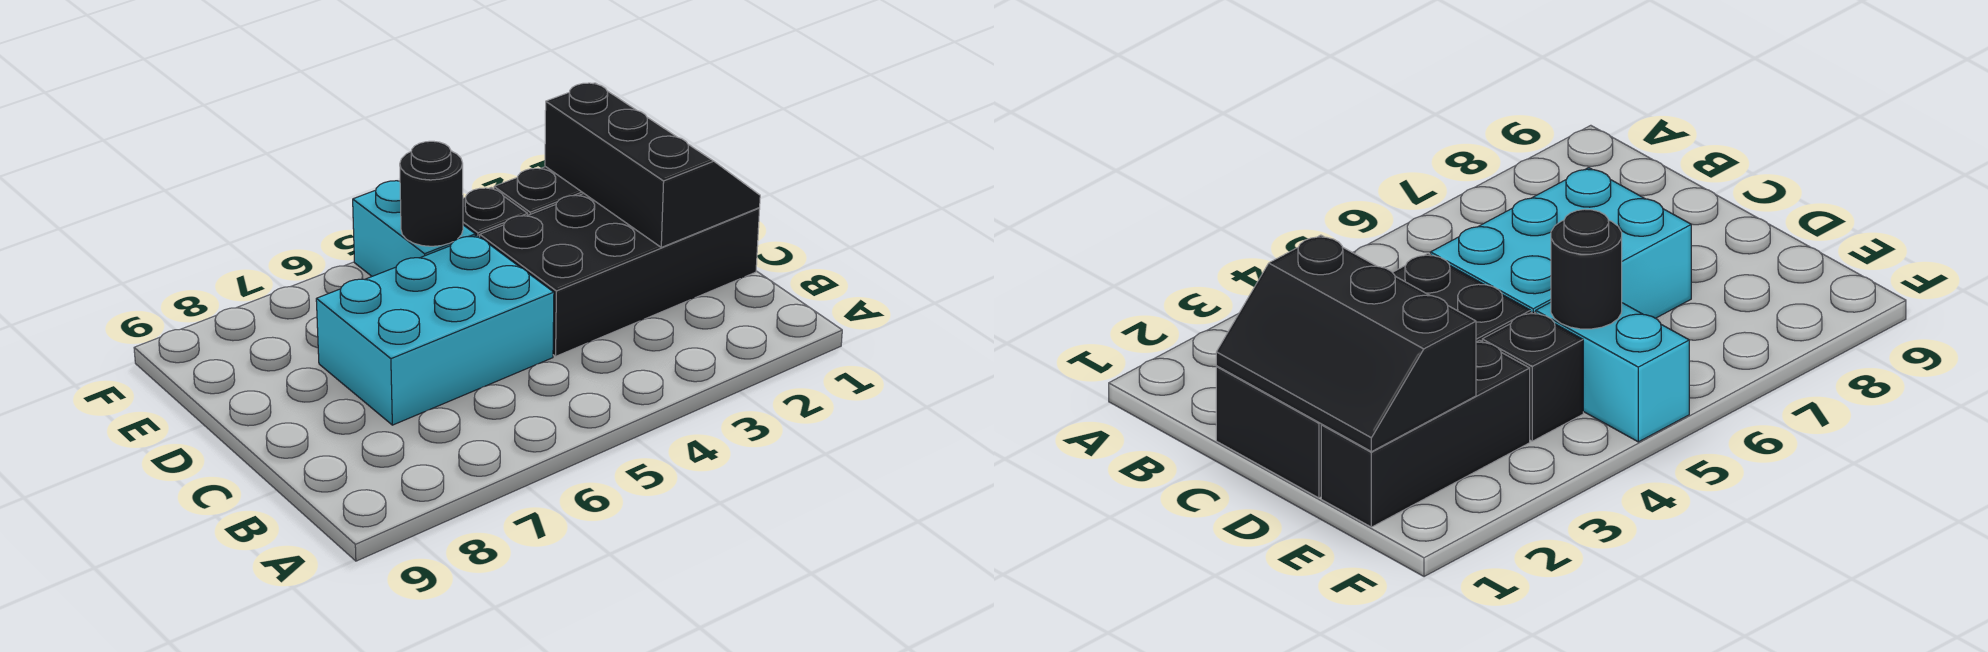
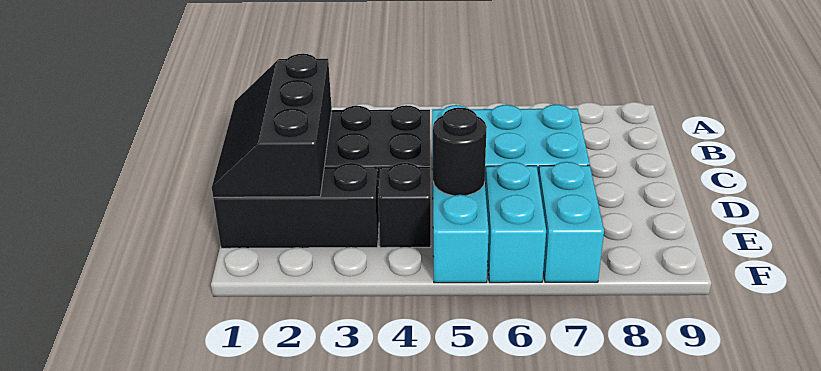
none -> cyan brick E6:F6 level 1
none -> cyan brick E7:F7 level 1

